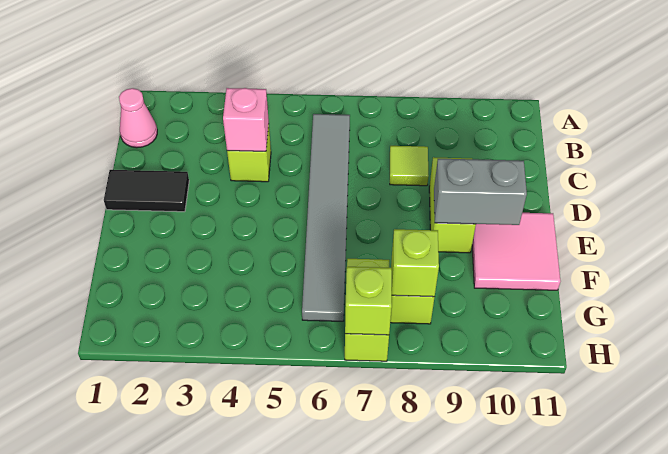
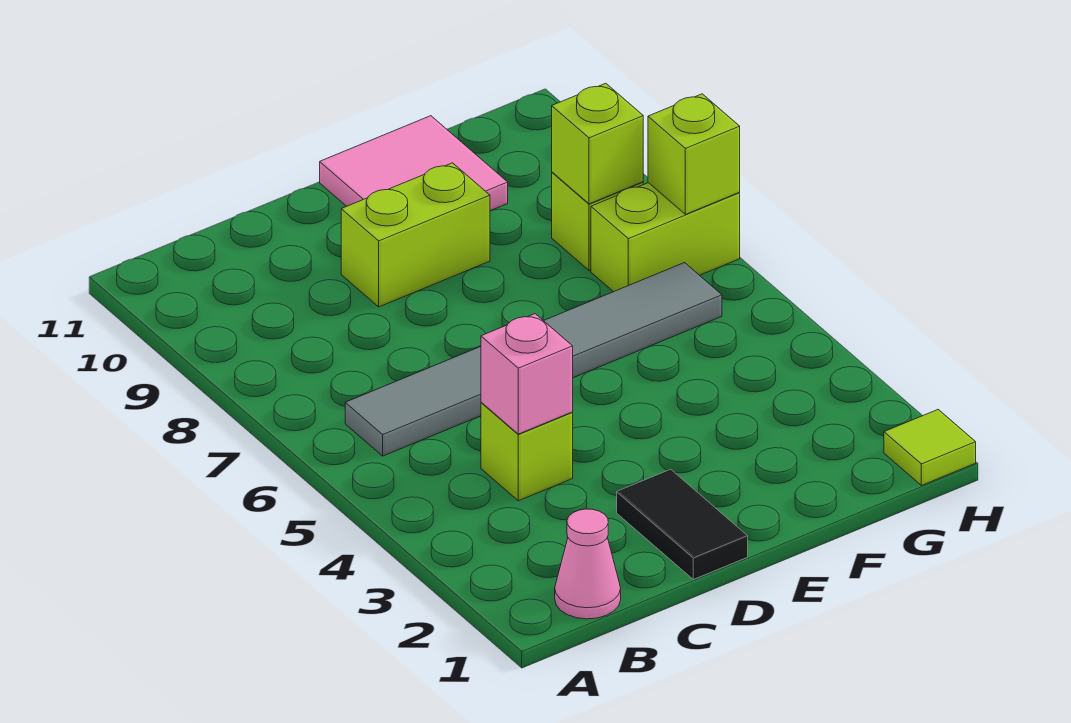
lime tile C8 level 1 -> lime tile H1 level 1
grey brick E9:E10 level 2 -> none

